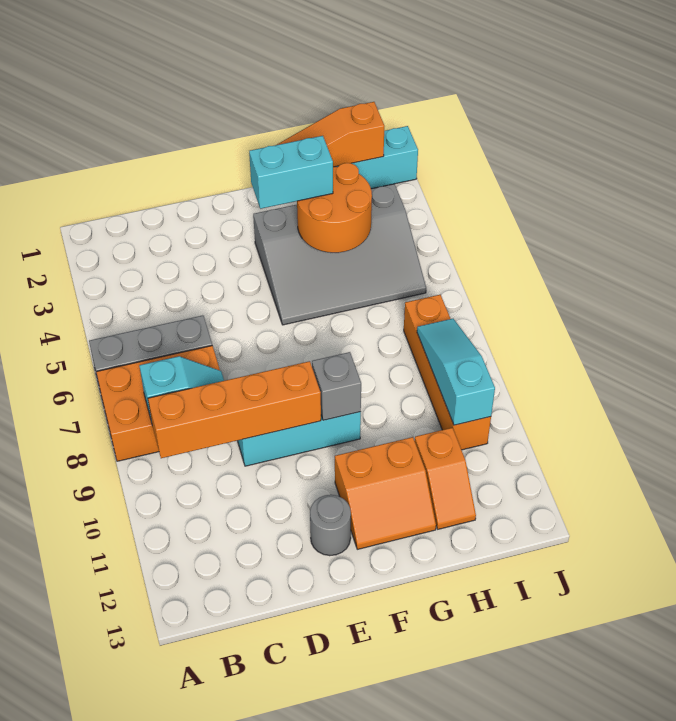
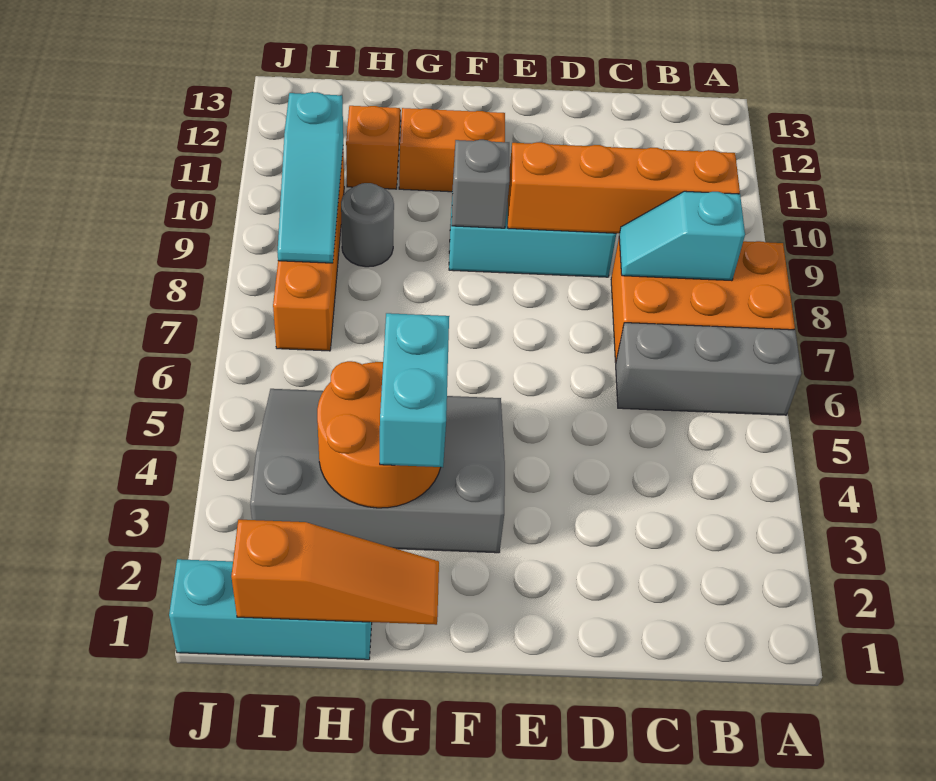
grey round brick E12 level 1 -> grey round brick H9 level 1
cyan brick F3:G3 level 3 -> cyan brick G3:G4 level 3

